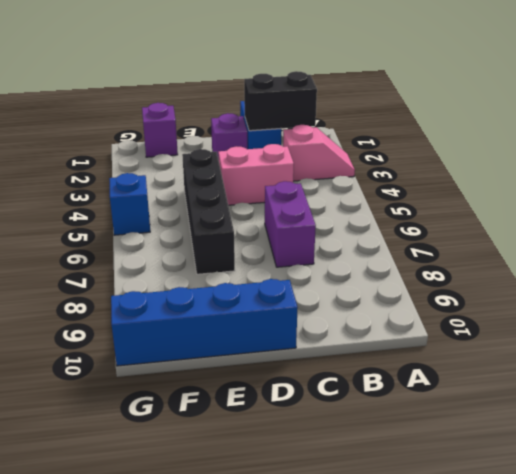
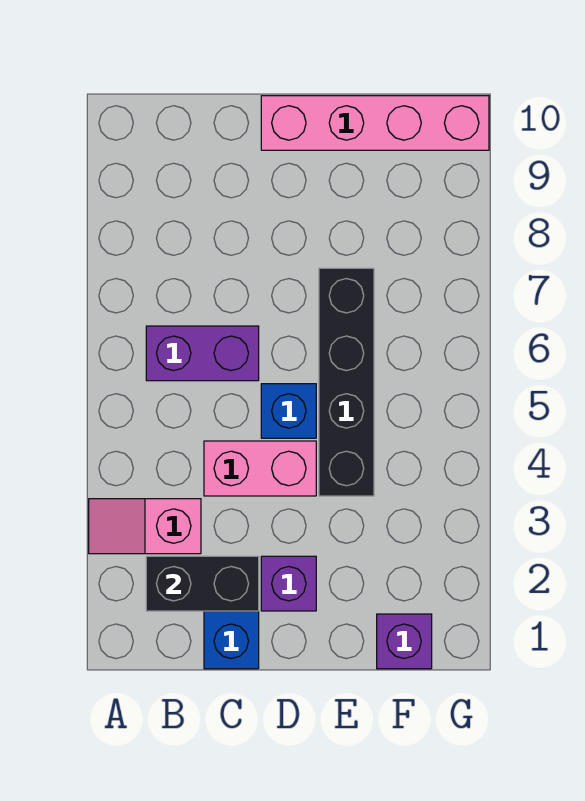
purple brick C6:C7 level 1 -> purple brick B6:C6 level 1
blue brick D10:G10 level 1 -> pink brick D10:G10 level 1
blue brick G5 level 1 -> blue brick D5 level 1

